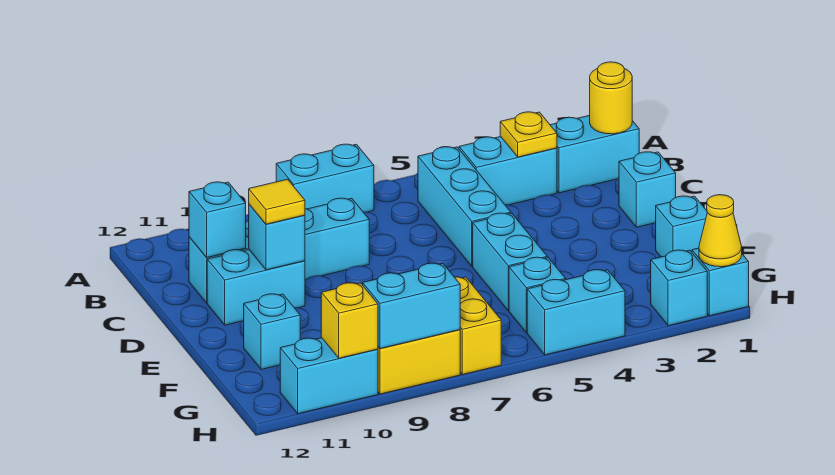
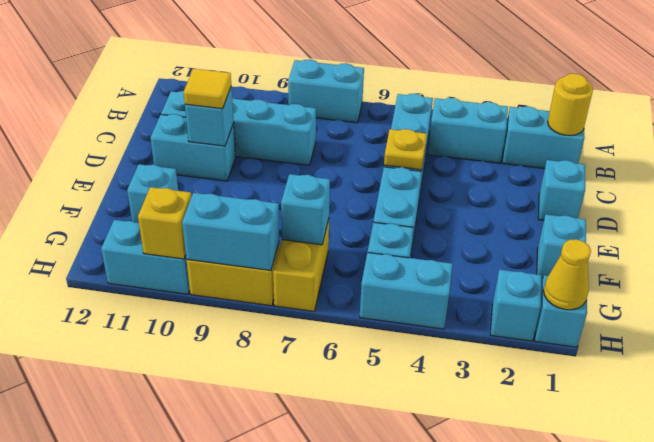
yellow plate B3 level 2 -> yellow plate D5 level 2
cyan brick C11 level 2 -> cyan brick G7 level 2

